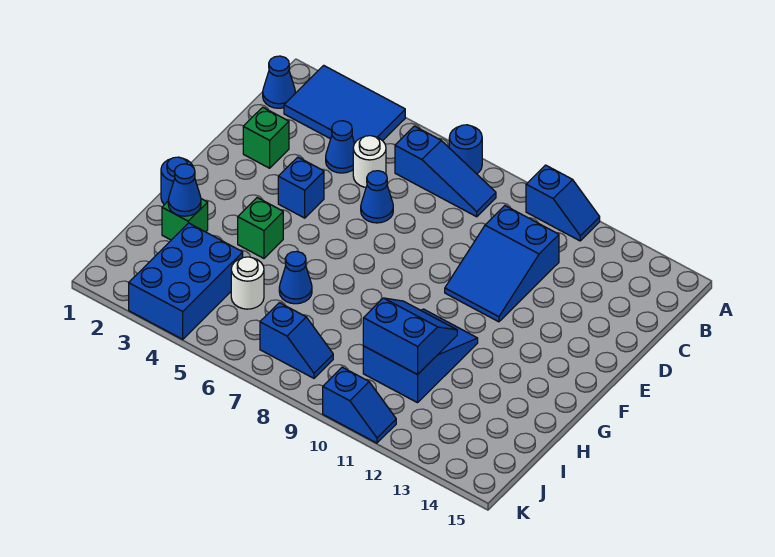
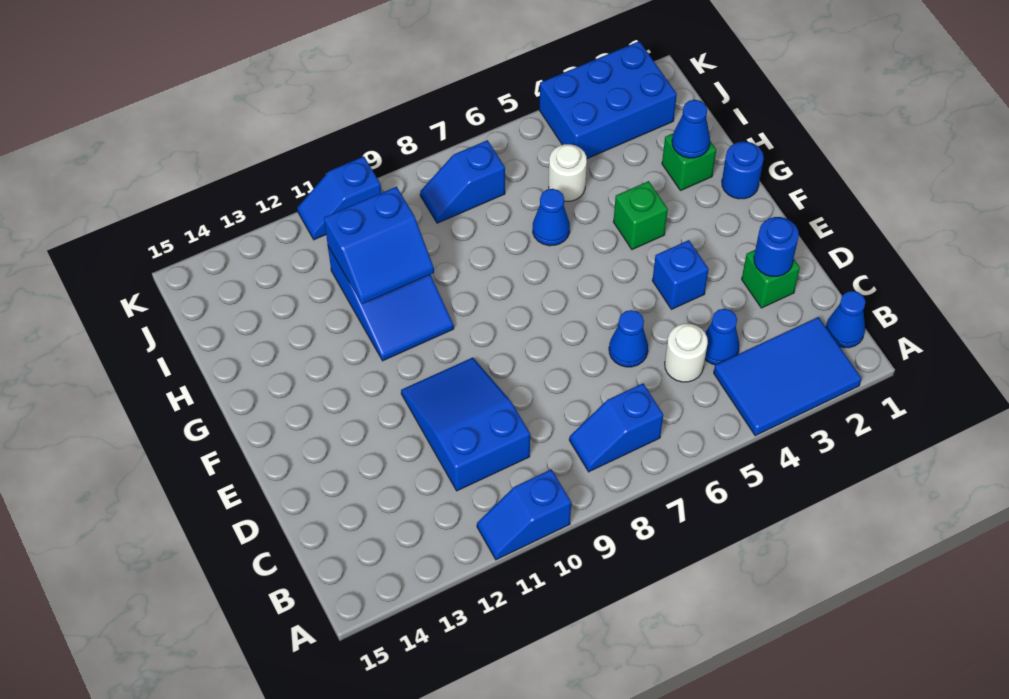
blue round brick A7 level 1 -> blue round brick D2 level 2
blue slope B6:B8 level 1 top 6 -> blue slope B7:B8 level 1 top 7
blue brick I3:K4 level 1 -> blue brick J2:K4 level 1

